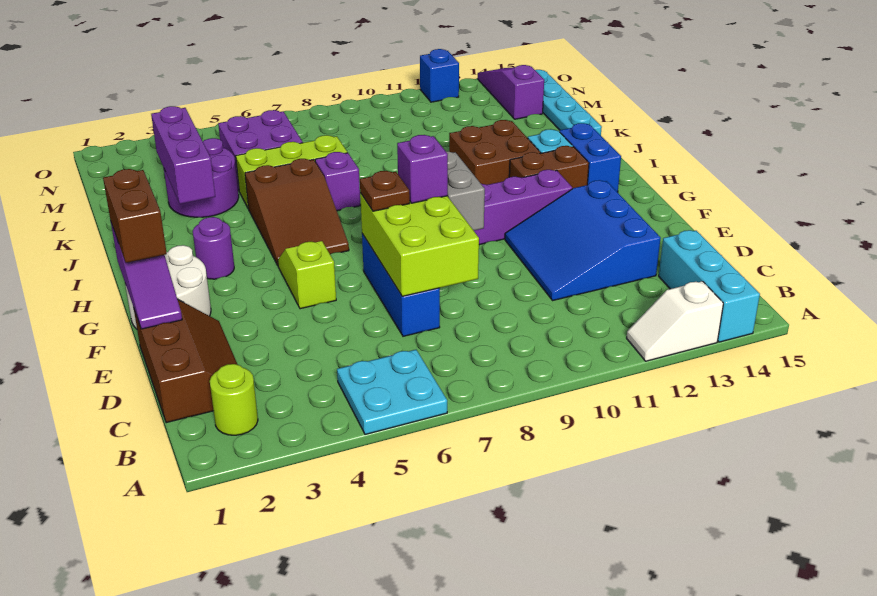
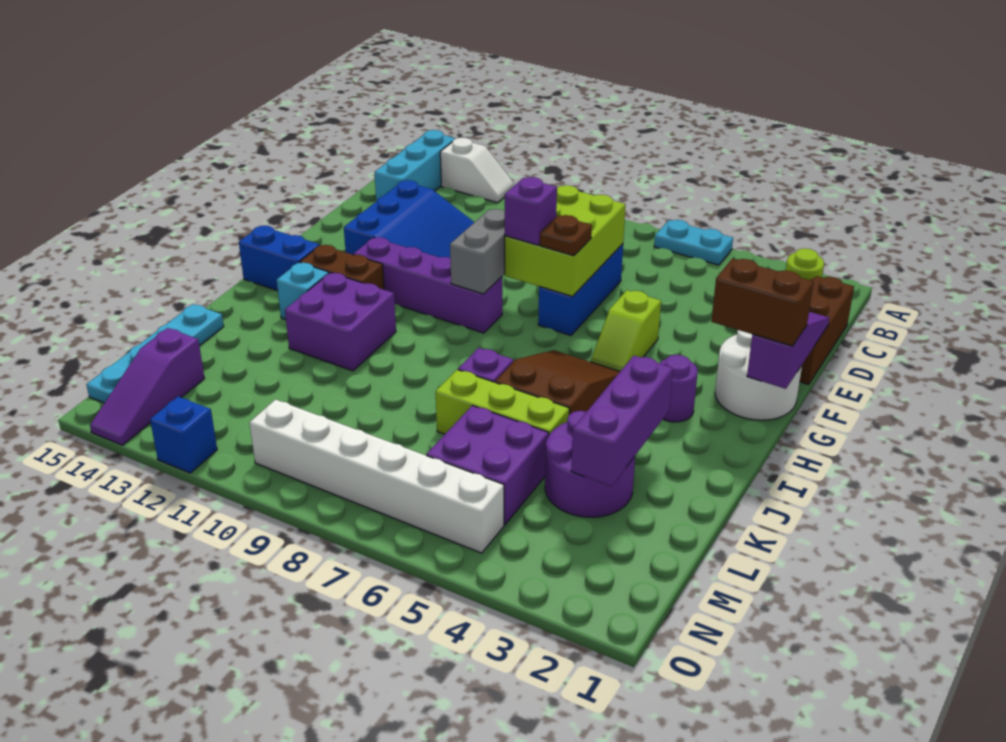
cyan plate A5:B6 level 1 -> cyan plate A5:A6 level 1
brown brick F1:G1 level 3 -> brown brick G1:G2 level 3
blue brick H14:I14 level 1 -> blue brick H14:H15 level 1
brown brick I11:J12 level 1 -> purple brick I11:J12 level 1
none -> white brick N5:N10 level 1

